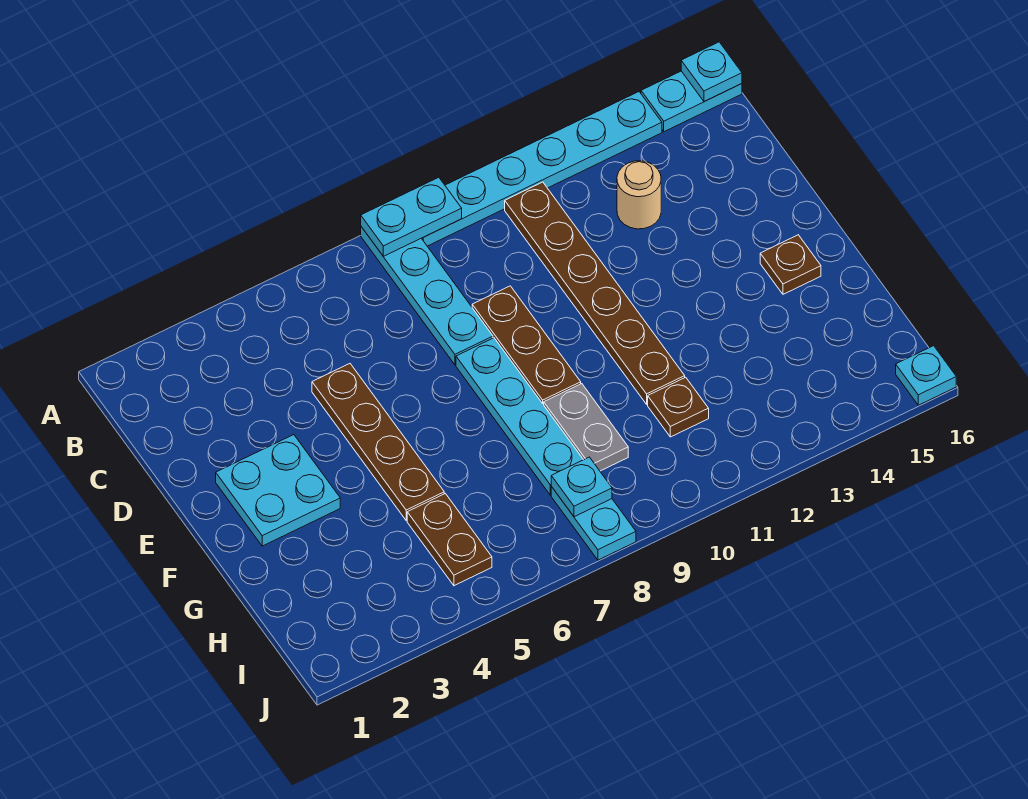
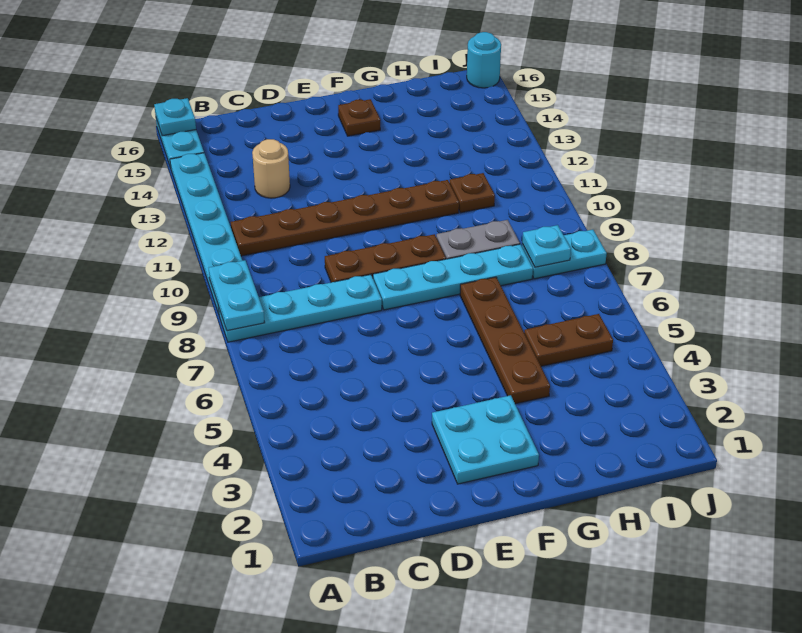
brown plate D5:G5 level 1 -> brown plate G4:G7 level 1
cyan plate J16 level 1 -> cyan round brick J16 level 1

